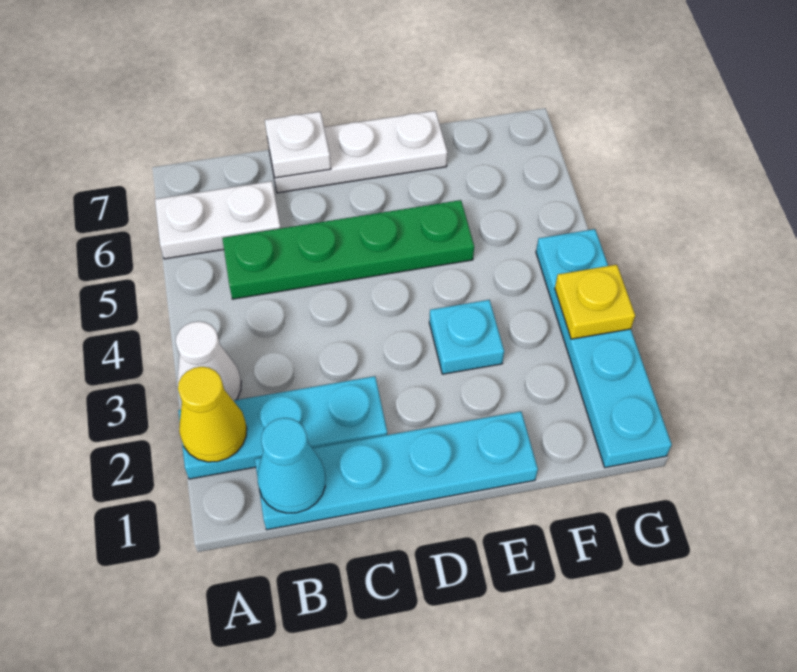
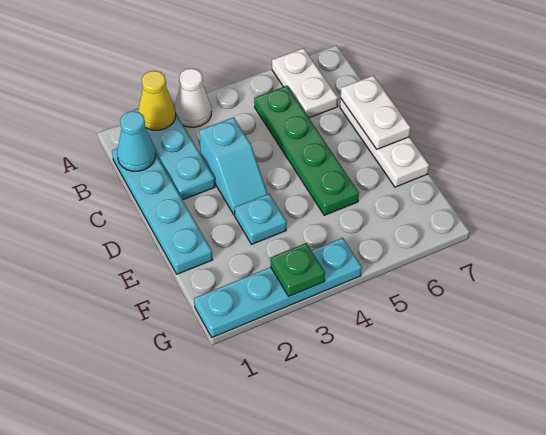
none -> cyan slope C3:D3 level 1 top C
white plate C7 level 2 -> white plate C7:D7 level 2
yellow plate G3 level 2 -> green plate G3 level 2

